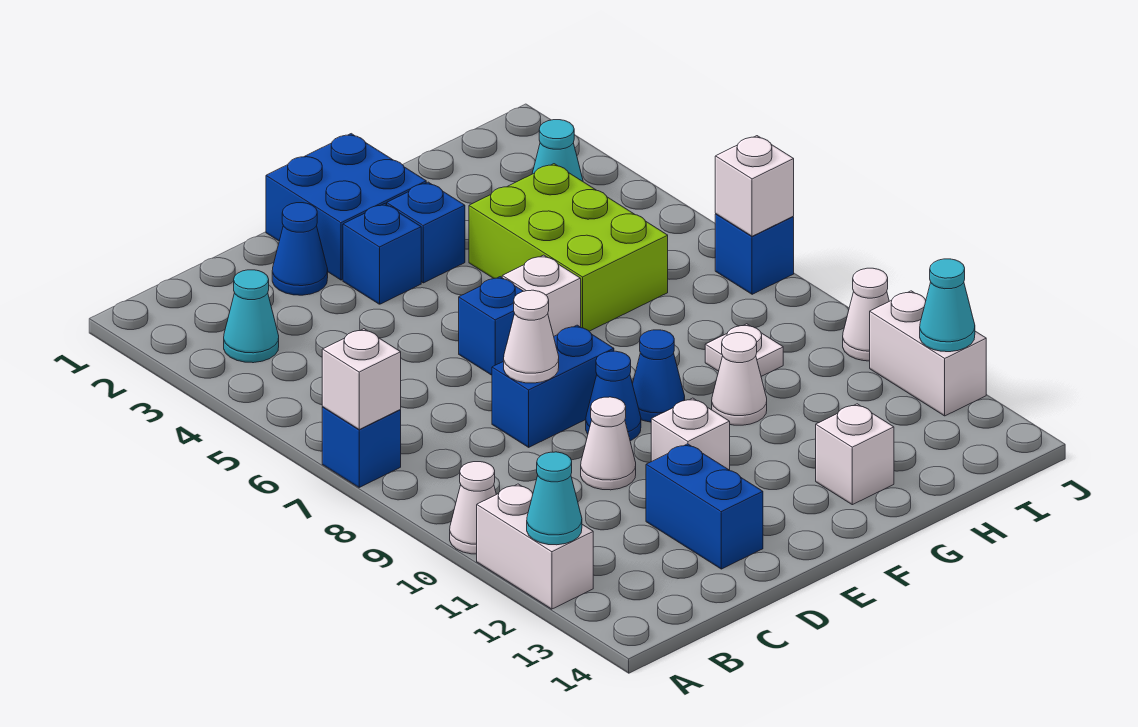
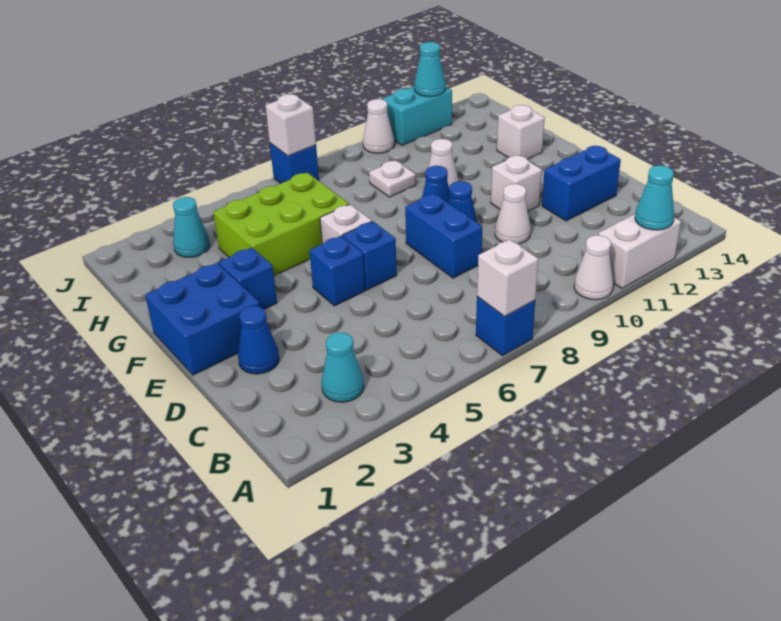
white cone D8 level 2 -> none
blue brick E3 level 1 -> blue brick E5 level 1
white brick J11:J12 level 1 -> cyan brick J11:J12 level 1

